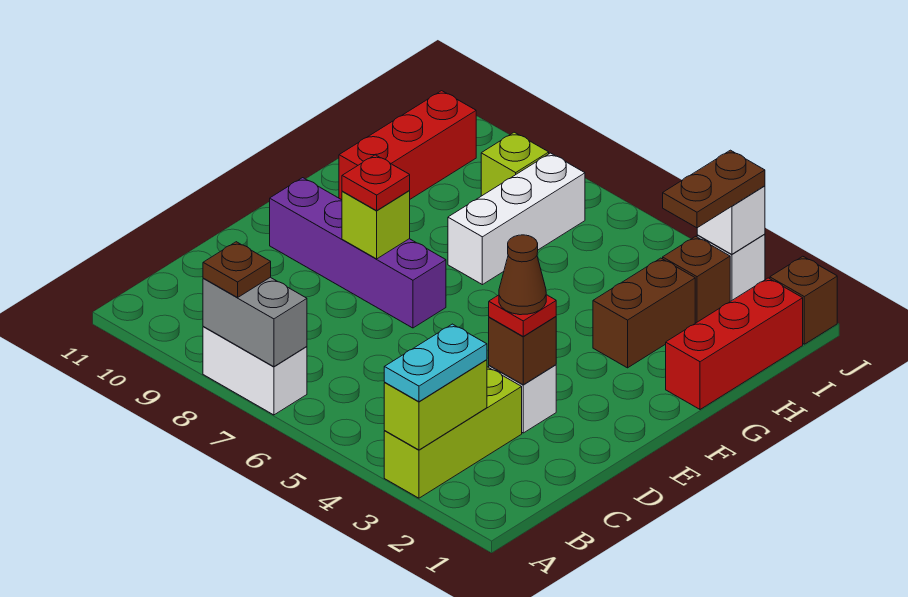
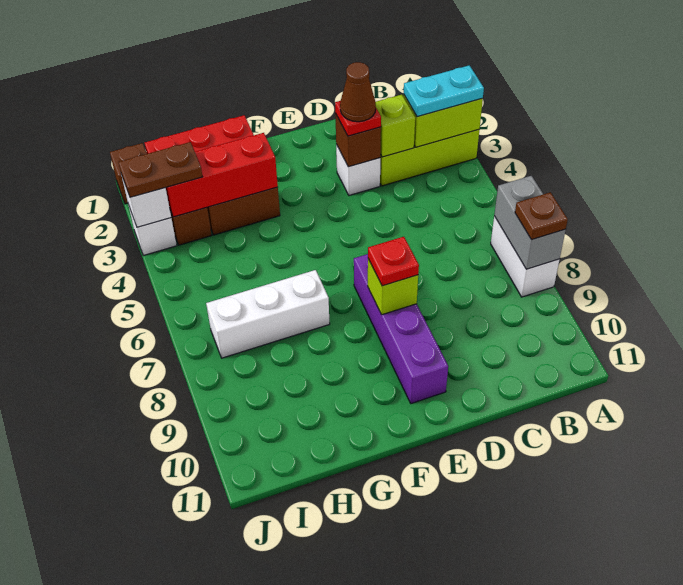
red brick G10:I10 level 1 -> red brick G3:I3 level 2
lime brick I8 level 1 -> lime brick C3 level 2

